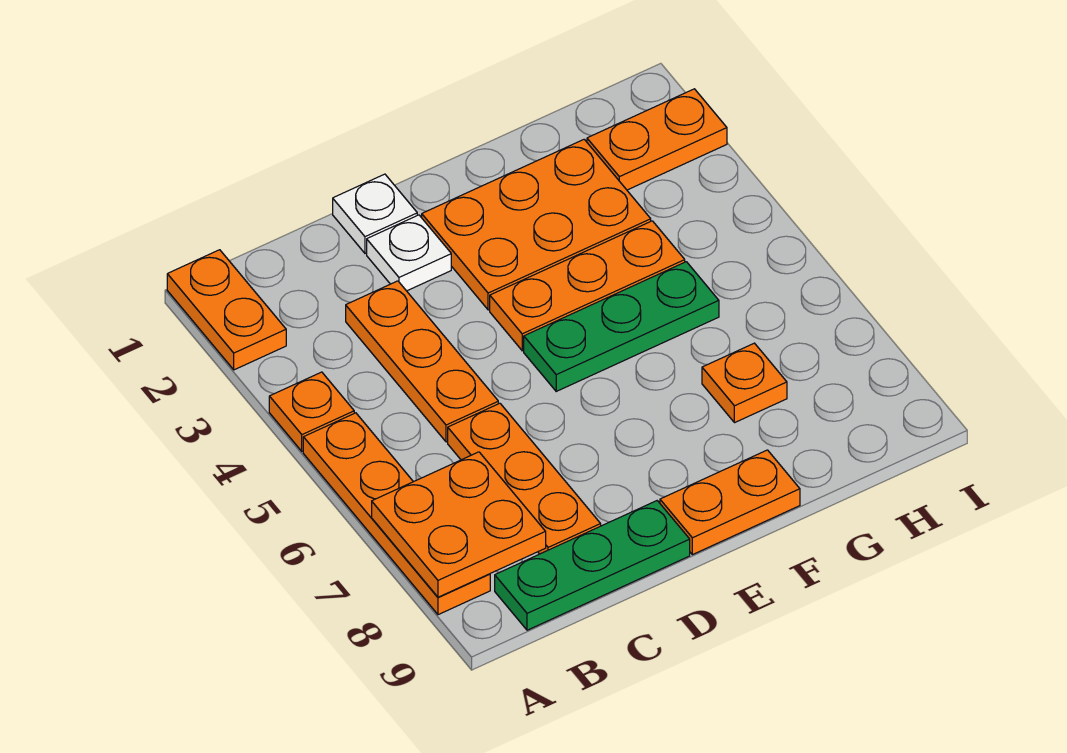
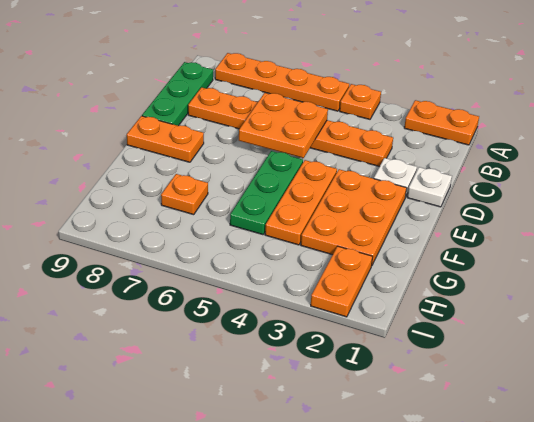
orange plate A7:B8 level 2 -> orange plate C5:D6 level 2
orange plate E9:F9 level 1 -> orange plate E8:E9 level 1

